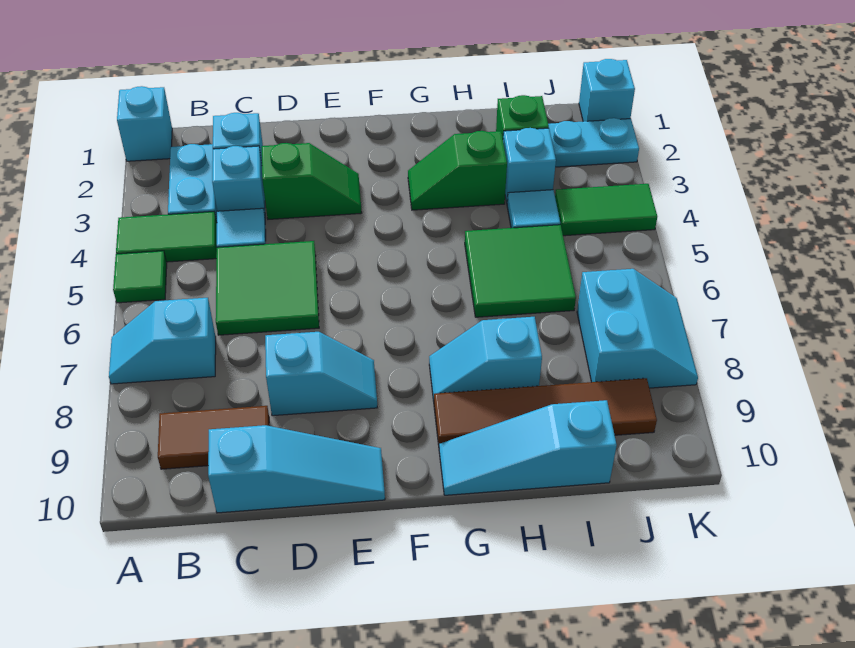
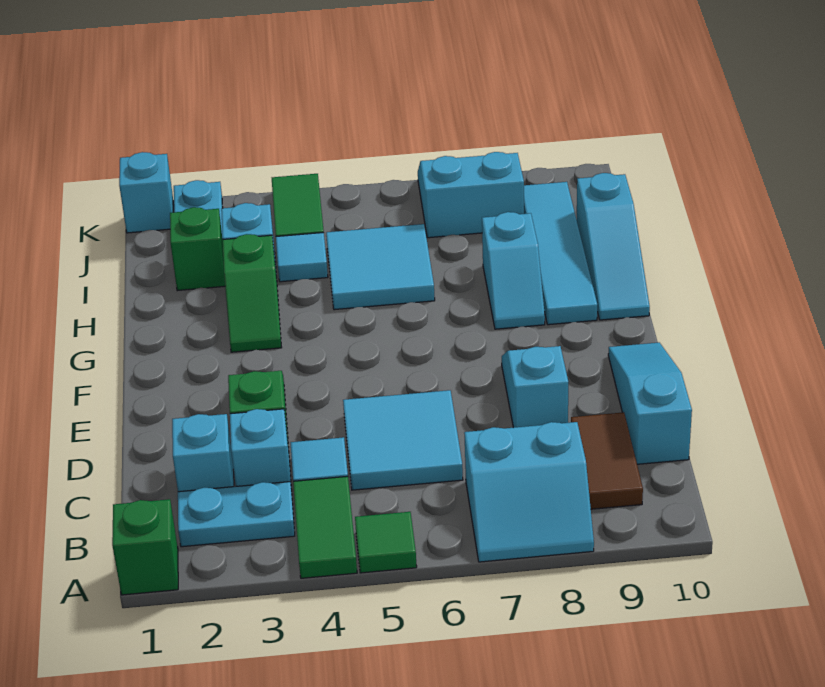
cyan brick A1 level 1 -> green brick A1 level 1
cyan slope A7:B7 level 1 top B -> cyan slope A7:B8 level 1 top B
green tile C5:D6 level 1 -> cyan tile C5:D6 level 1
brown tile G9:J9 level 1 -> cyan tile G9:J9 level 1
green tile H5:I6 level 1 -> cyan tile H5:I6 level 1

